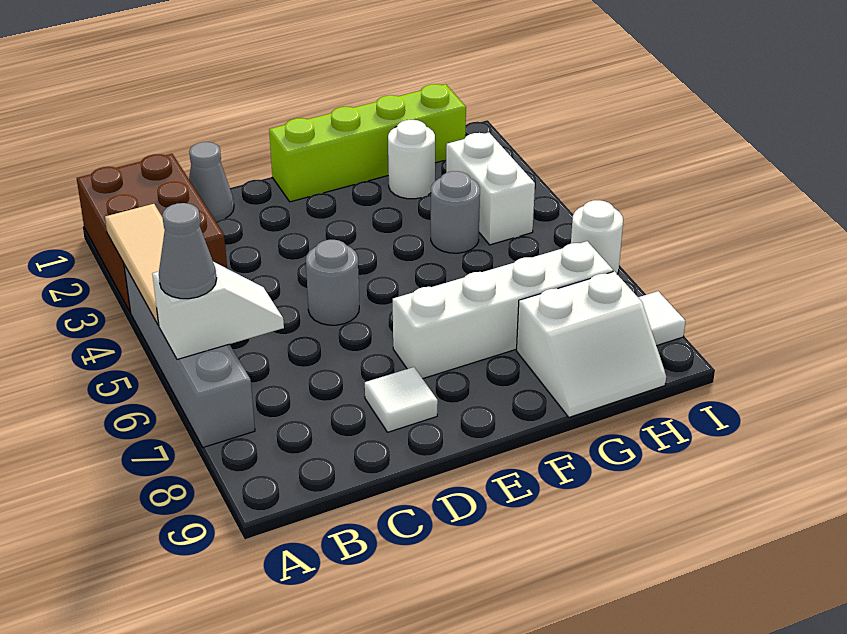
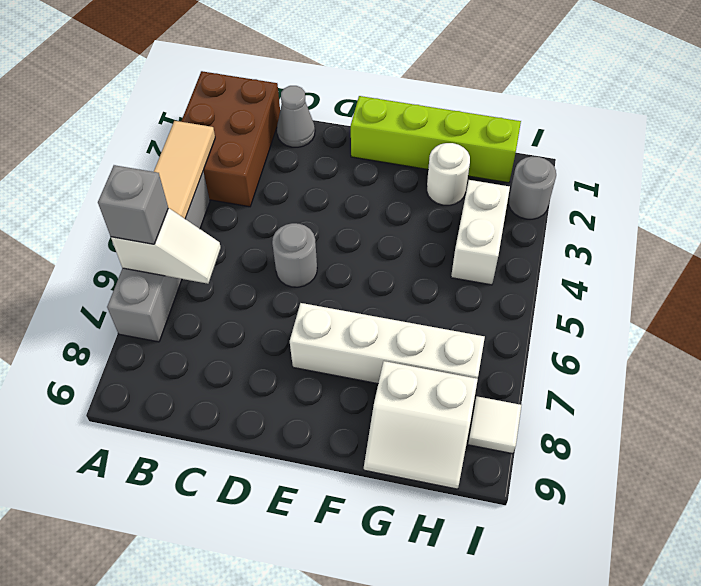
grey cone A6 level 3 -> grey brick A6 level 3
white tile D8 level 1 -> none
grey round brick G4 level 1 -> grey round brick I2 level 1
white round brick I6 level 1 -> none

